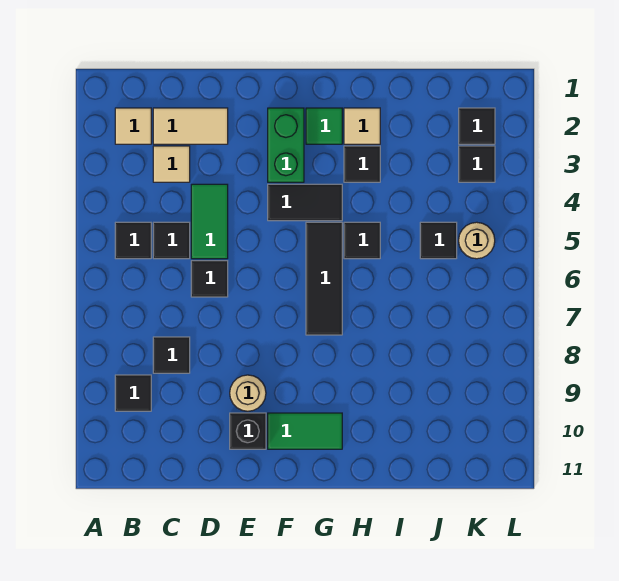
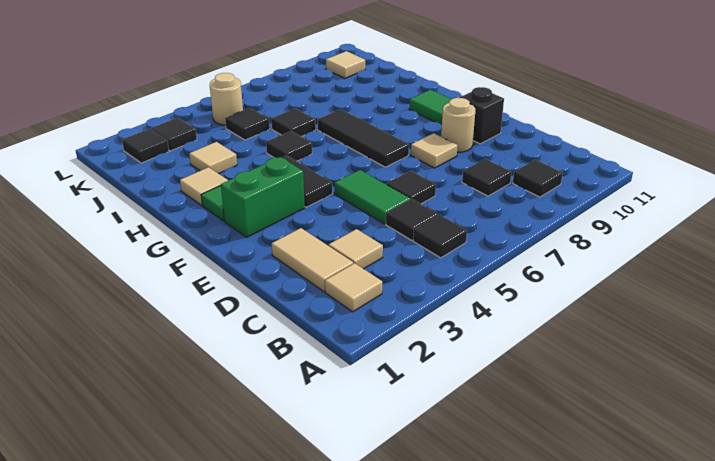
green tile D4:D5 level 1 -> green tile D5:E5 level 1
none -> tan tile E8 level 1
black tile G5:G7 level 1 -> black tile F7:H7 level 1
black tile H3 level 1 -> black tile I6 level 1
none -> tan tile I3 level 1
none -> tan tile K10 level 1

